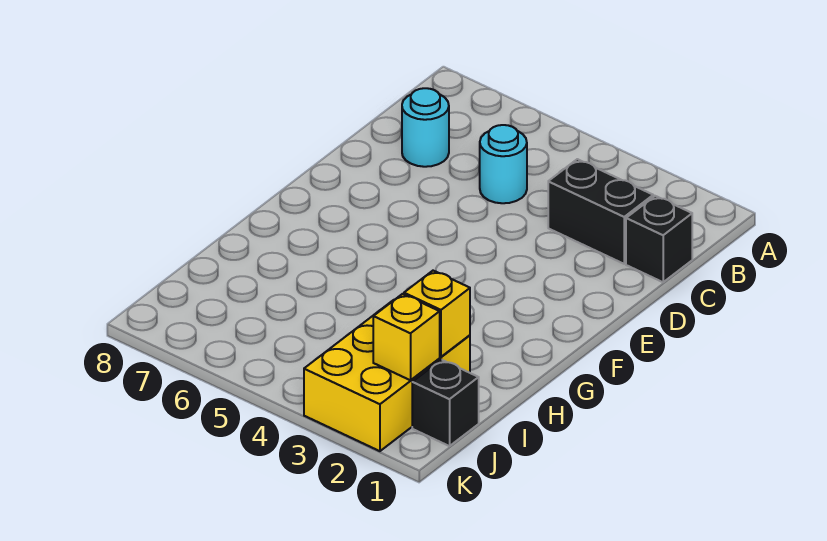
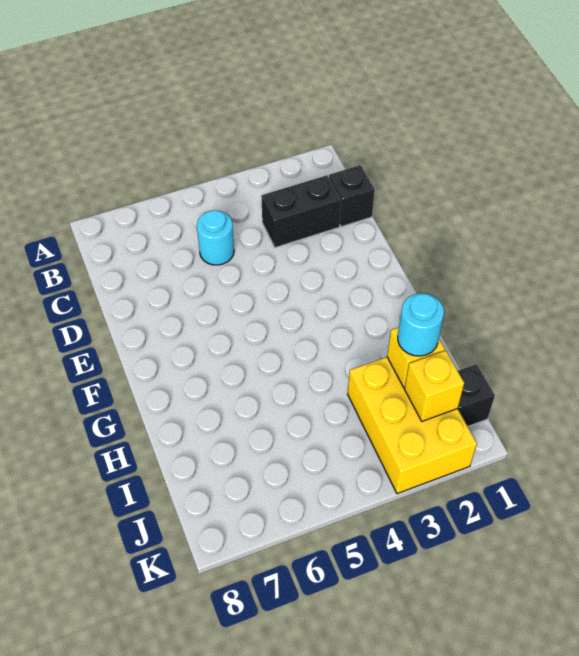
cyan round brick C7 level 1 -> cyan round brick I2 level 3

